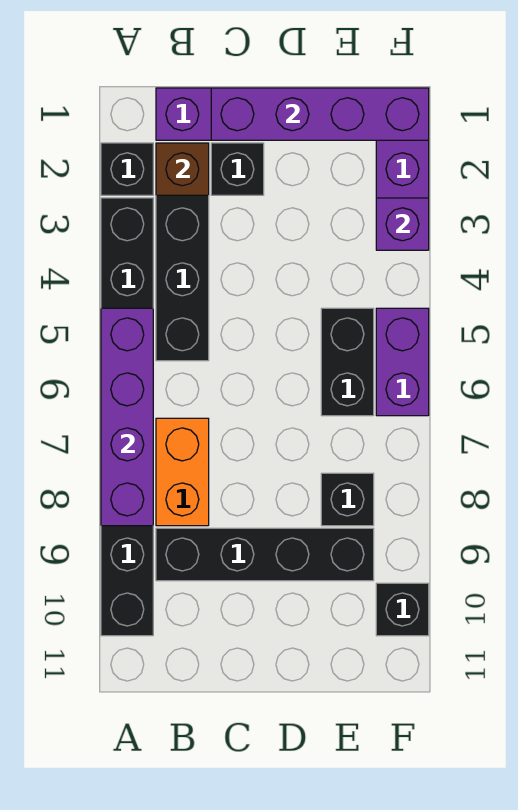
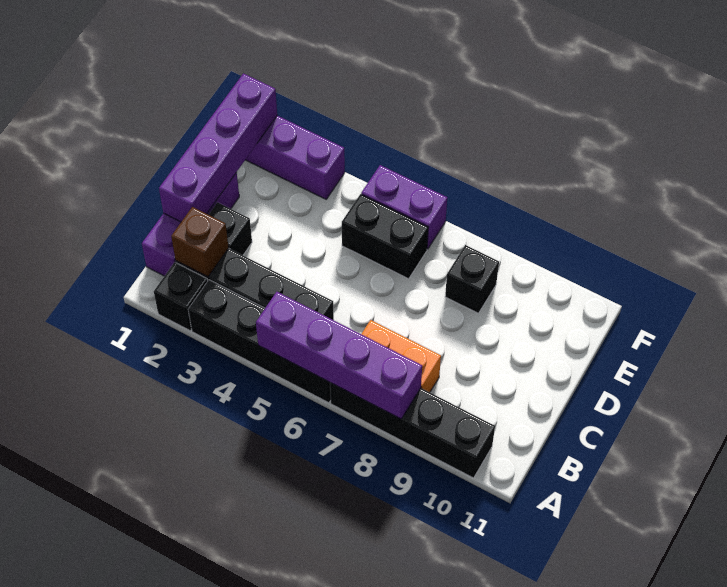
black brick B9:E9 level 1 -> none
purple brick F3 level 2 -> none
black brick F10 level 1 -> none

